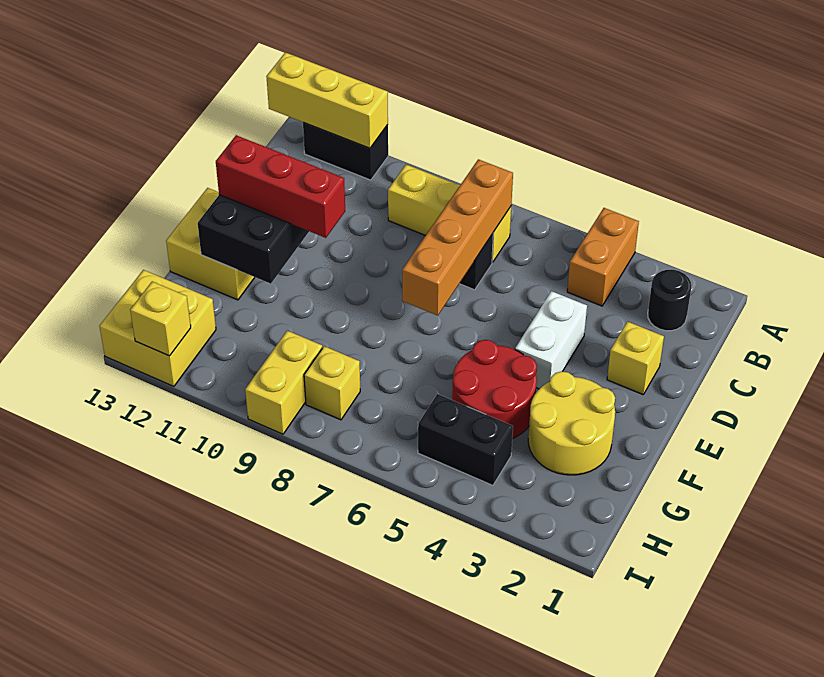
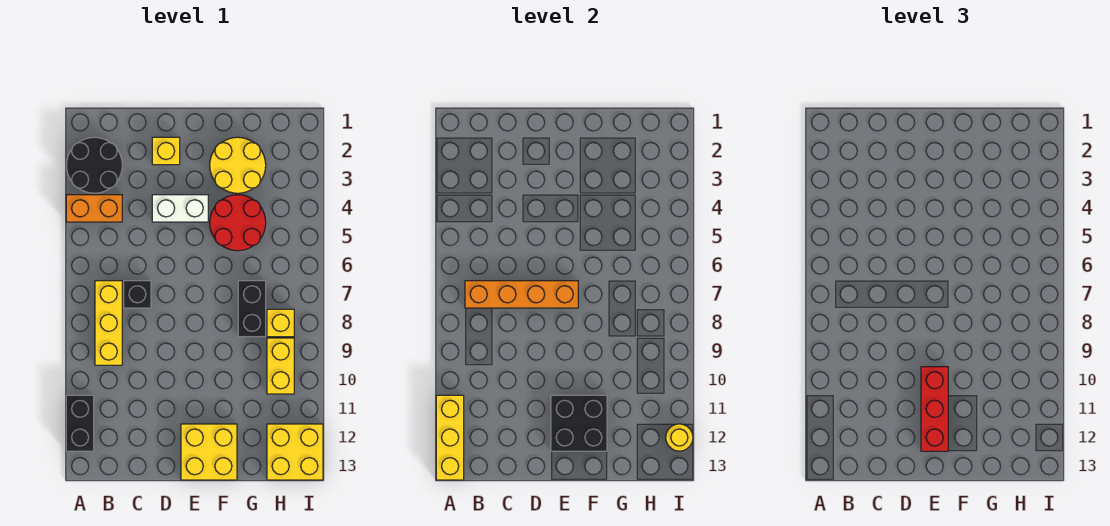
black round brick B2 level 1 -> black round brick A2:B3 level 1
black brick H4:H5 level 1 -> black brick G7:G8 level 1
yellow brick H9:I9 level 1 -> yellow brick H9:H10 level 1
yellow brick I12 level 2 -> yellow round brick I12 level 2

